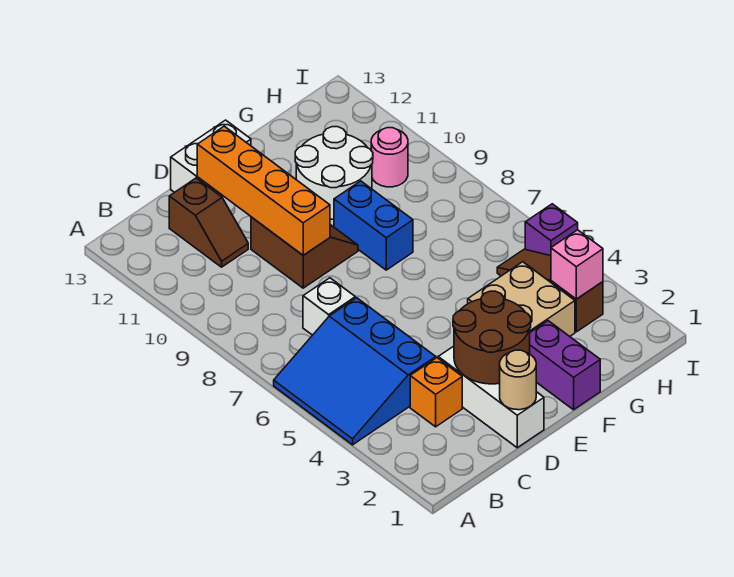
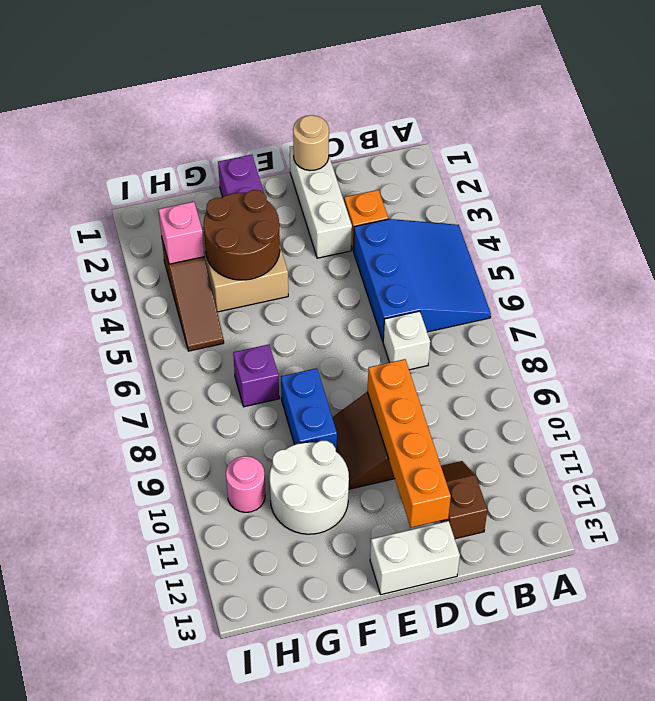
brown round brick D2:E3 level 2 -> brown round brick F3:G4 level 2
purple brick I5 level 1 -> purple brick G7 level 1

